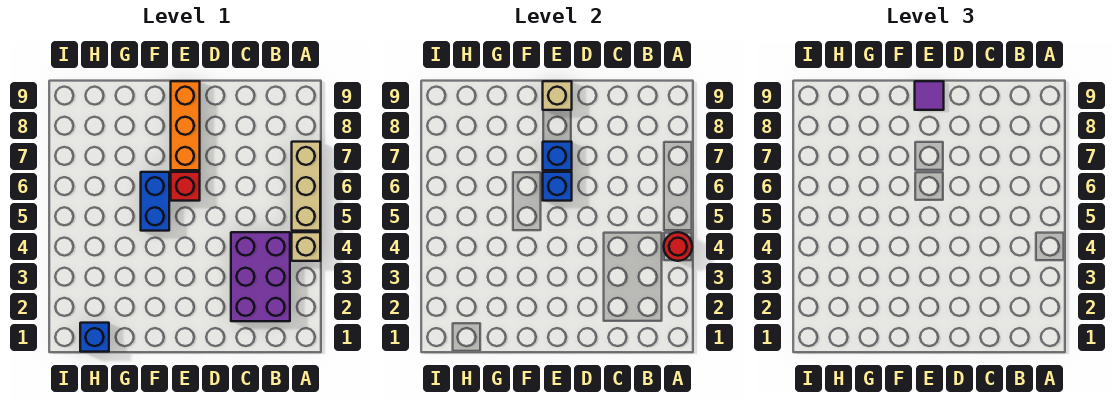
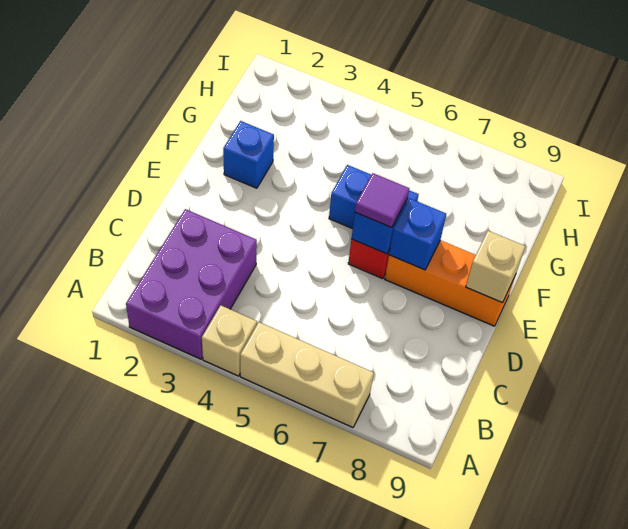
red round brick A4 level 2 -> none
purple brick B2:C4 level 1 -> purple brick A2:C3 level 1
purple tile E9 level 3 -> purple tile E6 level 3
blue brick H1 level 1 -> blue brick F2 level 1

